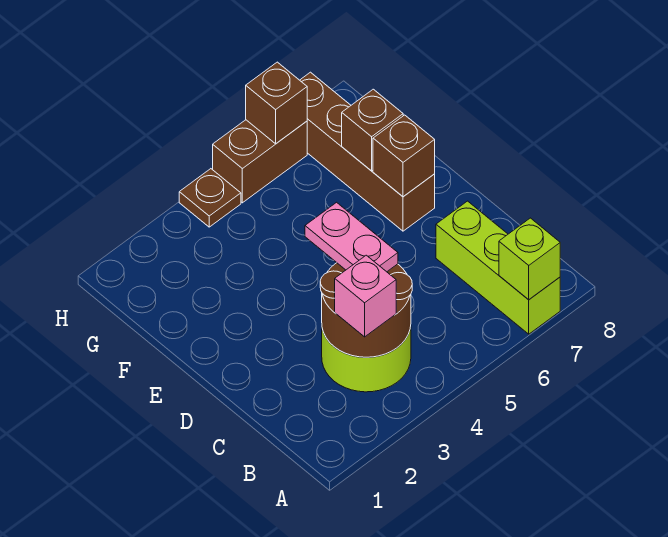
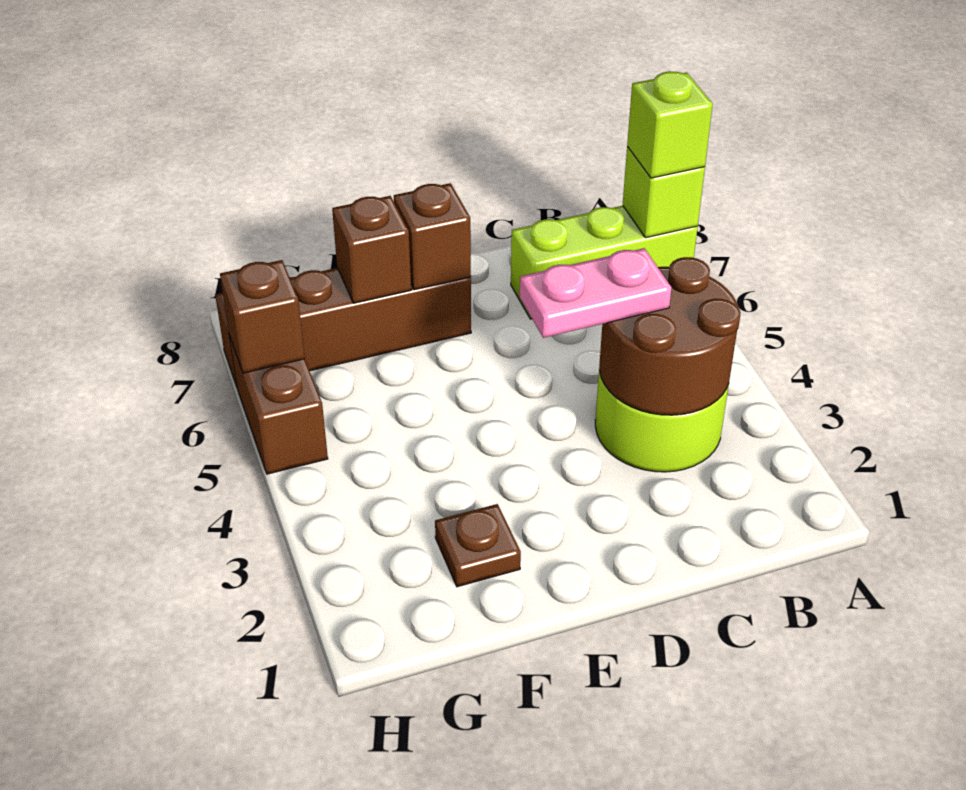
none -> lime brick A7 level 3
pink brick B3 level 3 -> none
brown plate H4 level 1 -> brown plate F2 level 1

